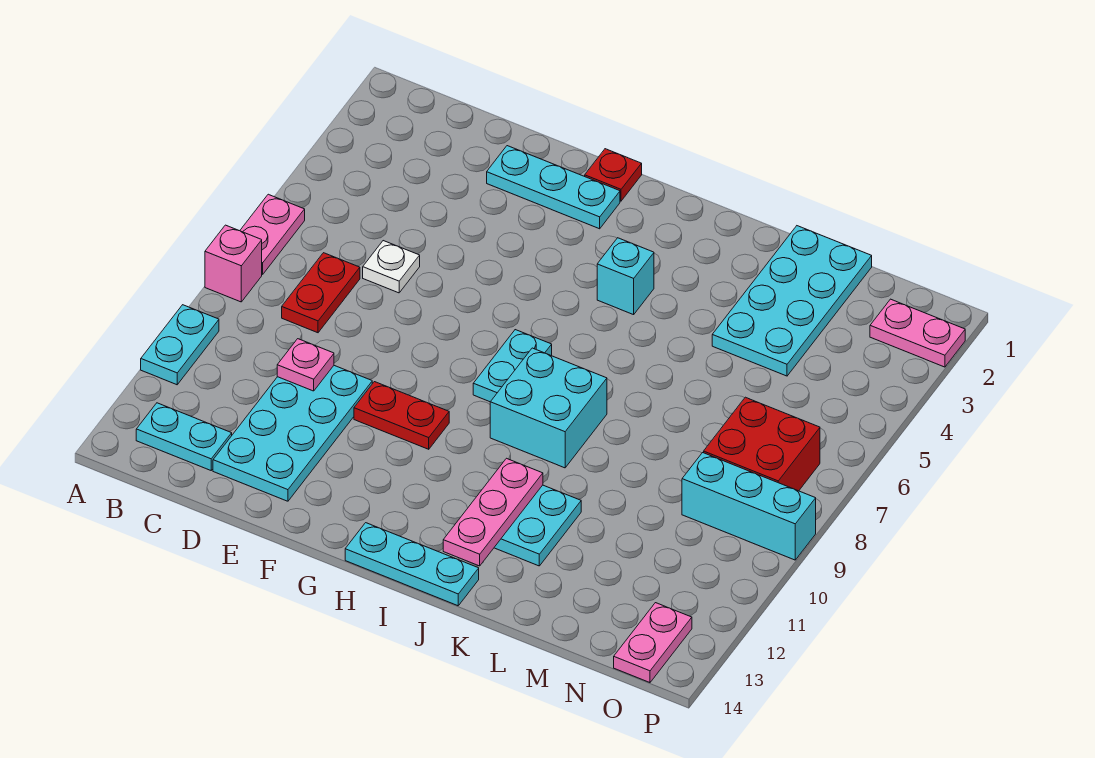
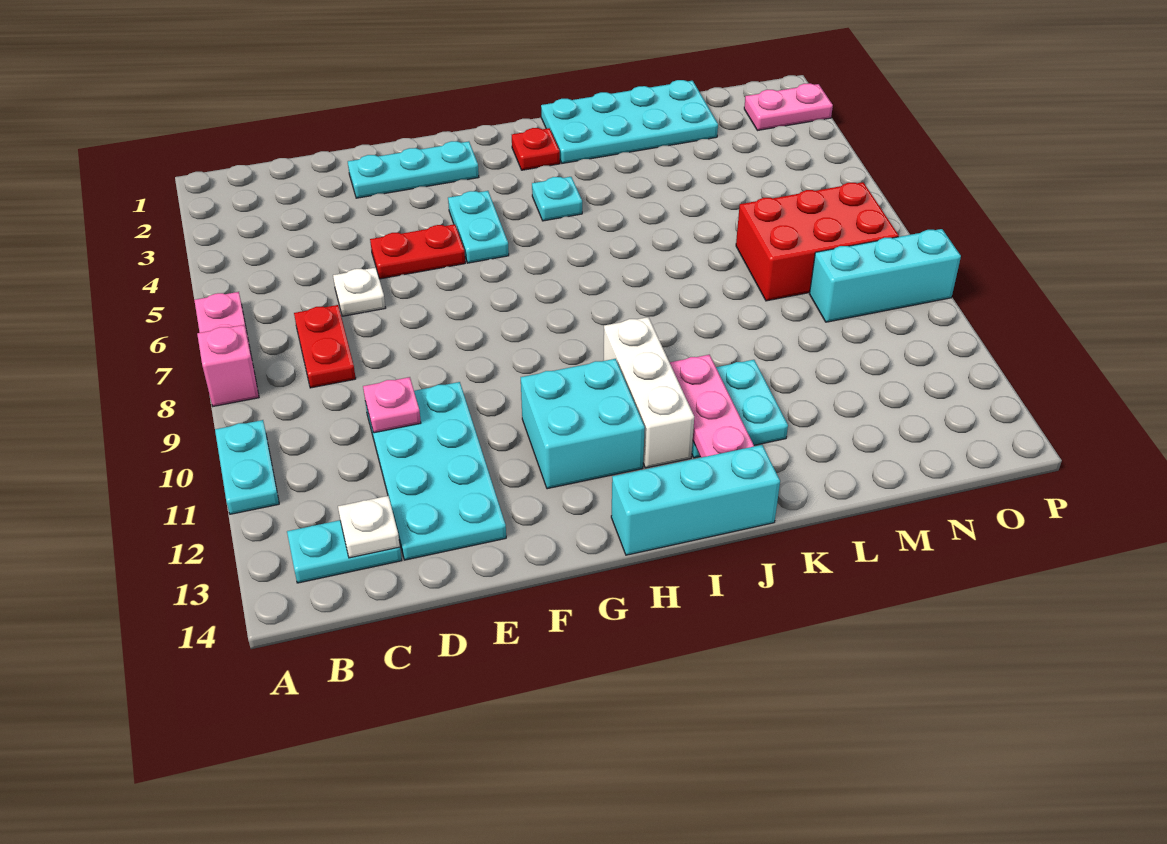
none -> white plate C13 level 2
red plate F10:G10 level 1 -> red plate E5:F5 level 1
red plate G1 level 1 -> red plate I2 level 1
cyan plate H7:H8 level 1 -> cyan plate G4:G5 level 1
cyan plate H14:J14 level 1 -> cyan brick H14:J14 level 1
cyan brick I4 level 1 -> cyan plate I4 level 1
cyan brick I8:J9 level 1 -> cyan brick G11:H12 level 1
none -> white brick I10:I12 level 1
cyan plate L1:M4 level 1 -> cyan plate J1:M2 level 1
red brick N7:O8 level 1 -> red brick M7:O8 level 1
pink plate O13:O14 level 1 -> none

